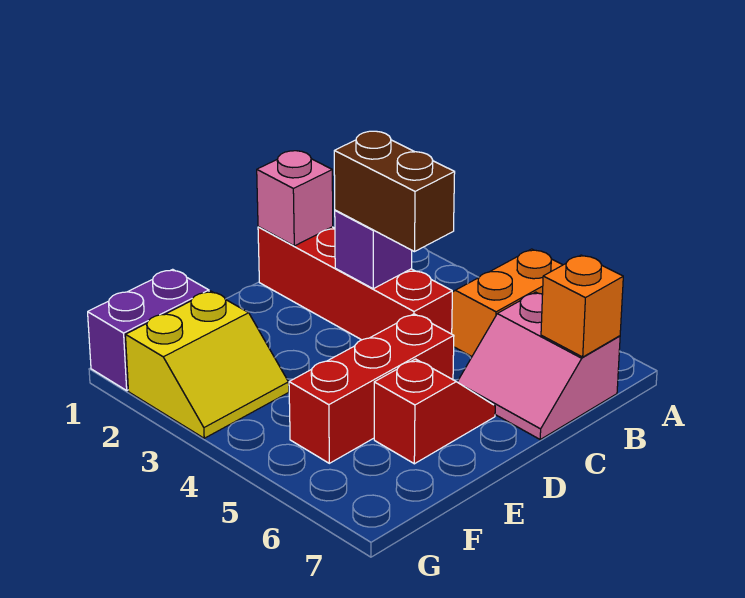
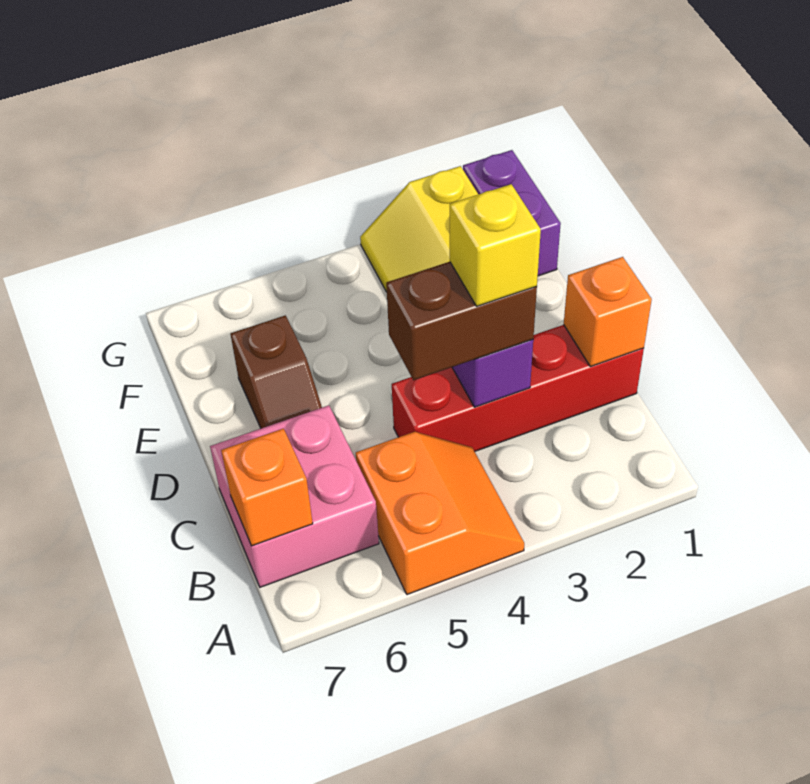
pink slope B6:C7 level 1 top B -> pink brick B6:C7 level 1
pink brick C1 level 2 -> orange brick C1 level 2
none -> yellow brick C3 level 4
red brick D5:F5 level 1 -> none
red slope D6:E6 level 1 top E -> brown slope D6:E6 level 1 top E

